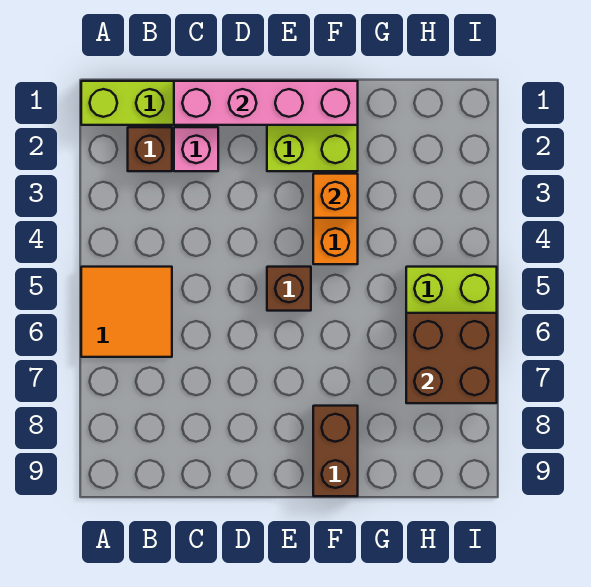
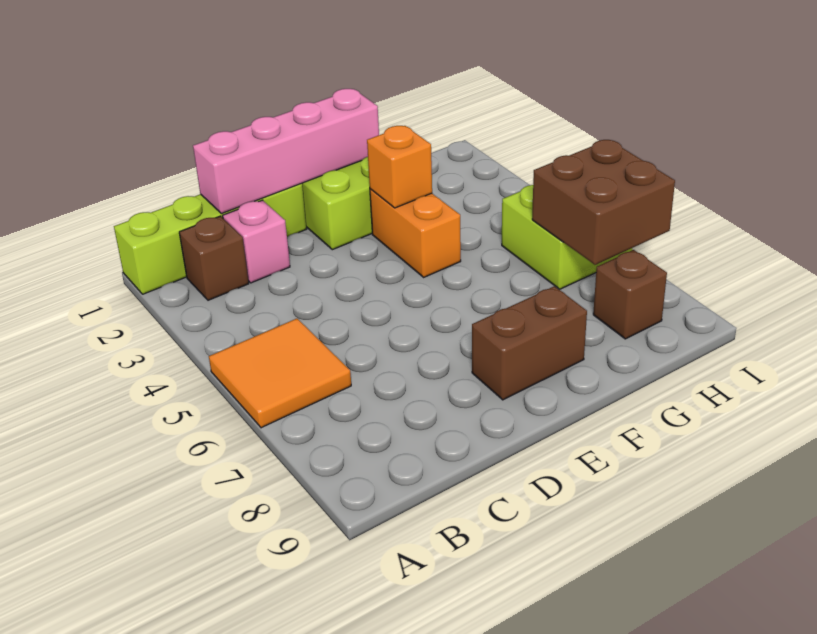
brown brick E5 level 1 -> brown brick H8 level 1
brown brick F8:F9 level 1 -> brown brick E8:F8 level 1

